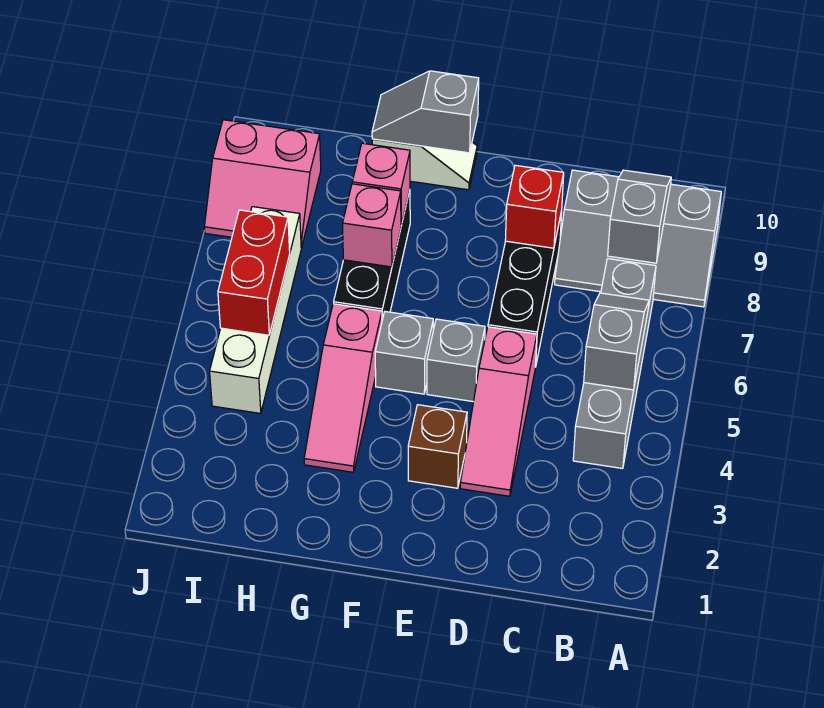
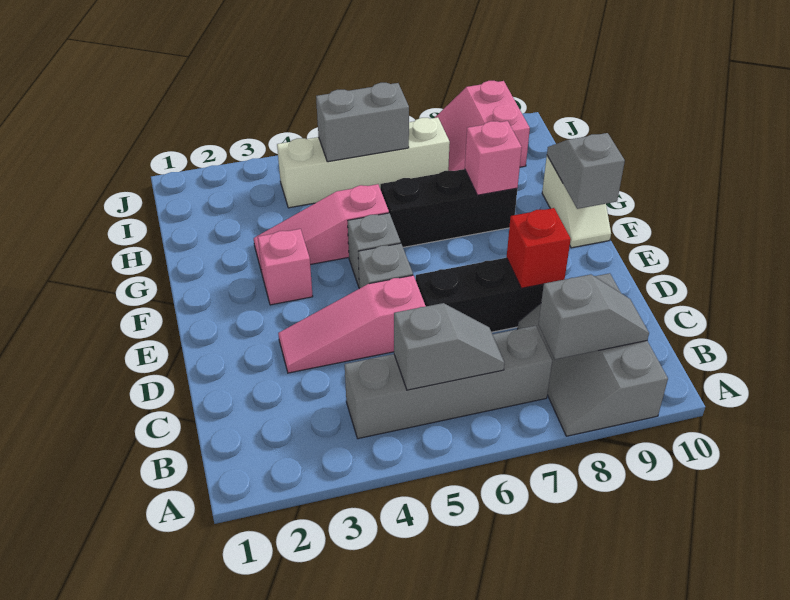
brown brick E3 level 1 -> none
pink brick G7 level 2 -> pink brick F3 level 1
red brick I5:I6 level 2 -> grey brick I5:I6 level 2

